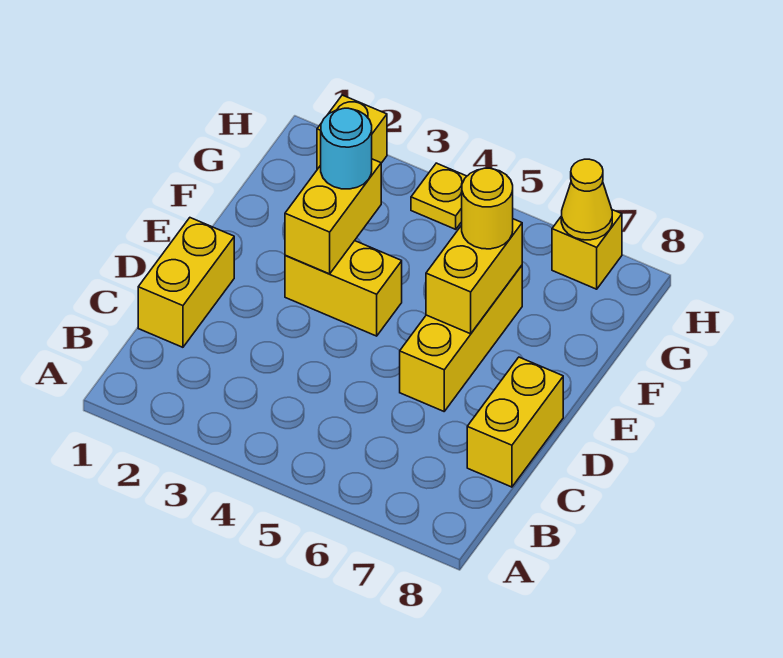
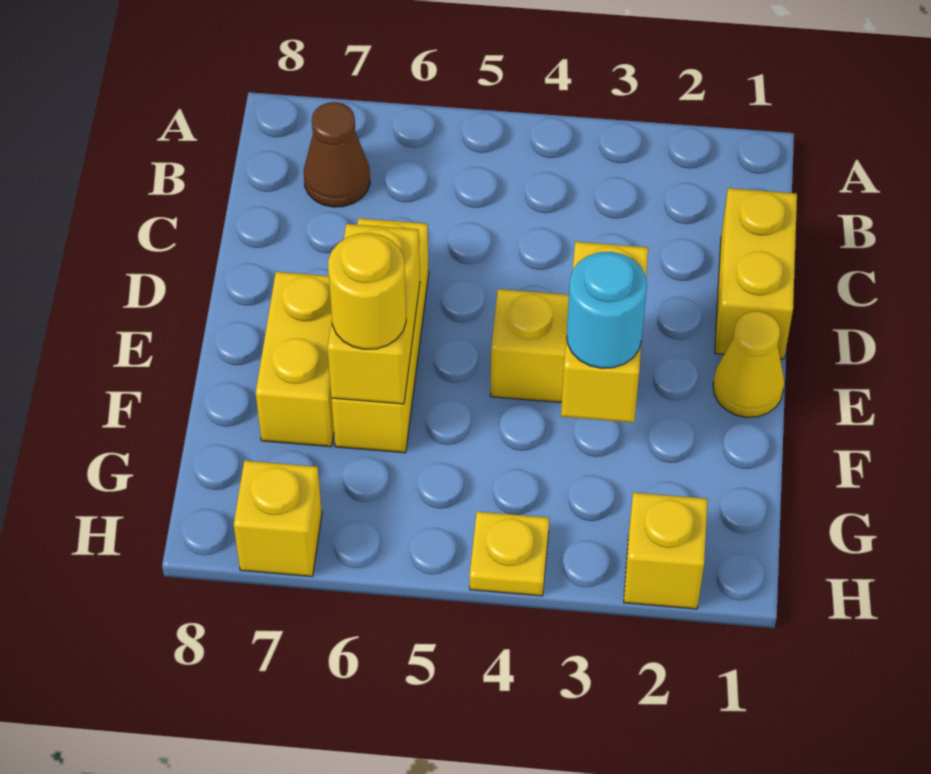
none -> brown cone B7 level 1
yellow brick C8:D8 level 1 -> yellow brick E7:F7 level 1
yellow cone H7 level 2 -> yellow cone E1 level 1

